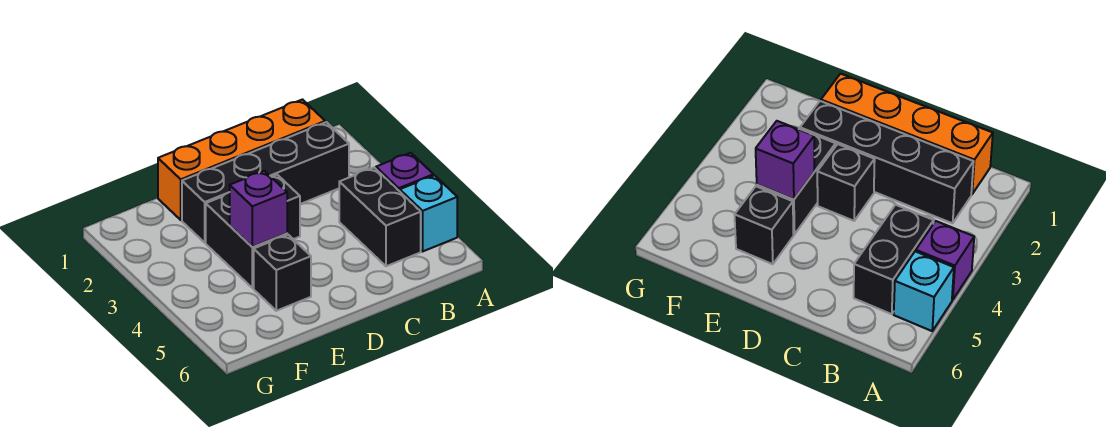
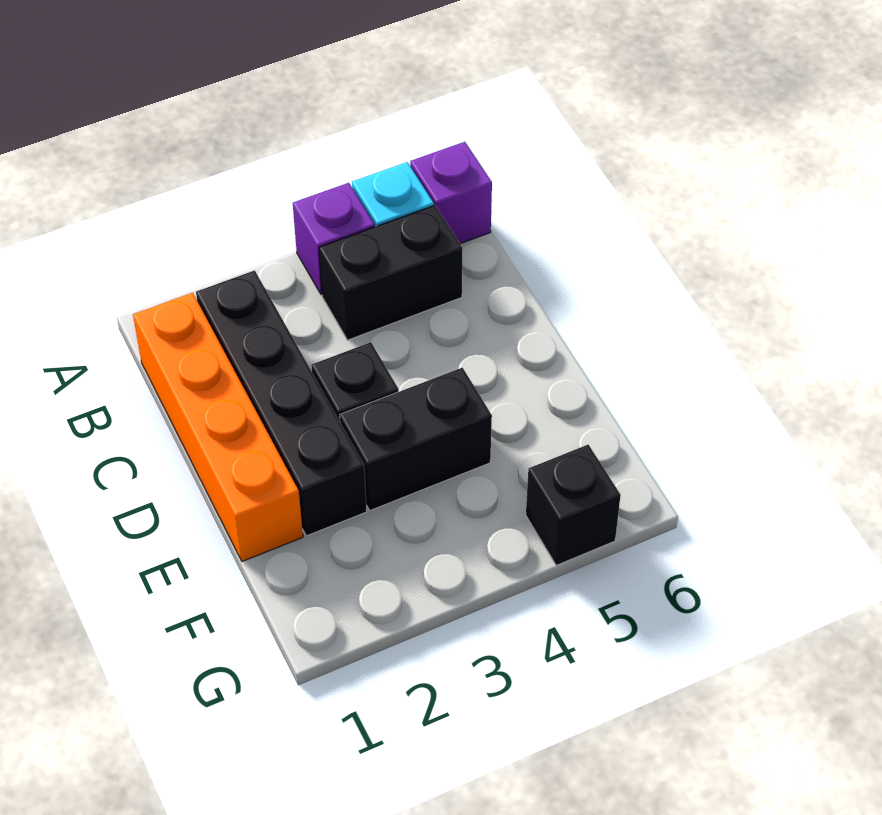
purple brick E4 level 2 -> purple brick A6 level 1
black brick E5 level 1 -> black brick G5 level 1

